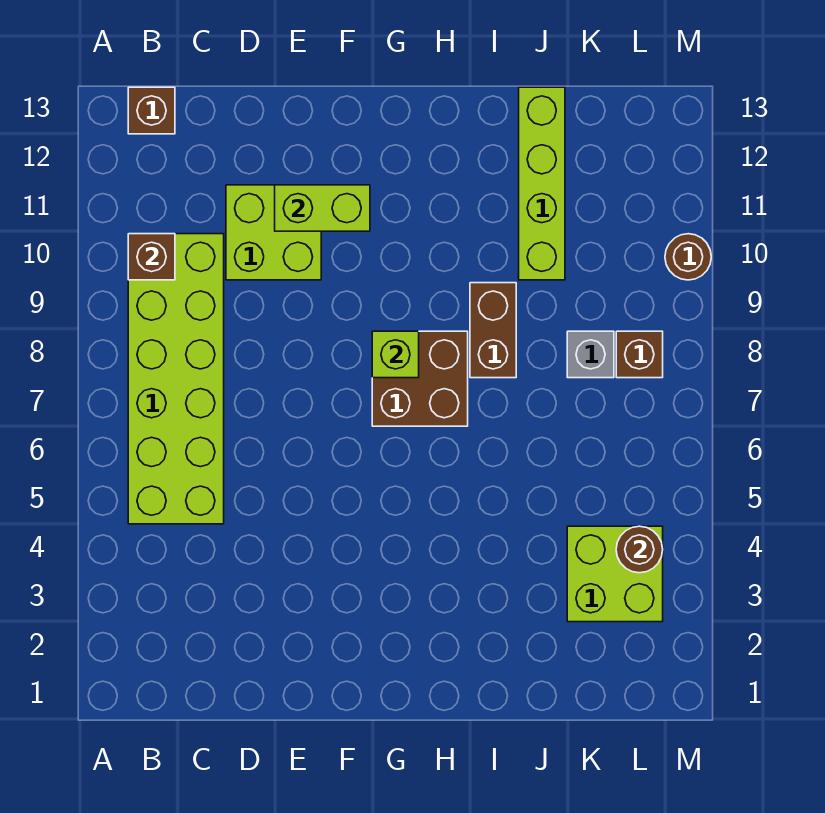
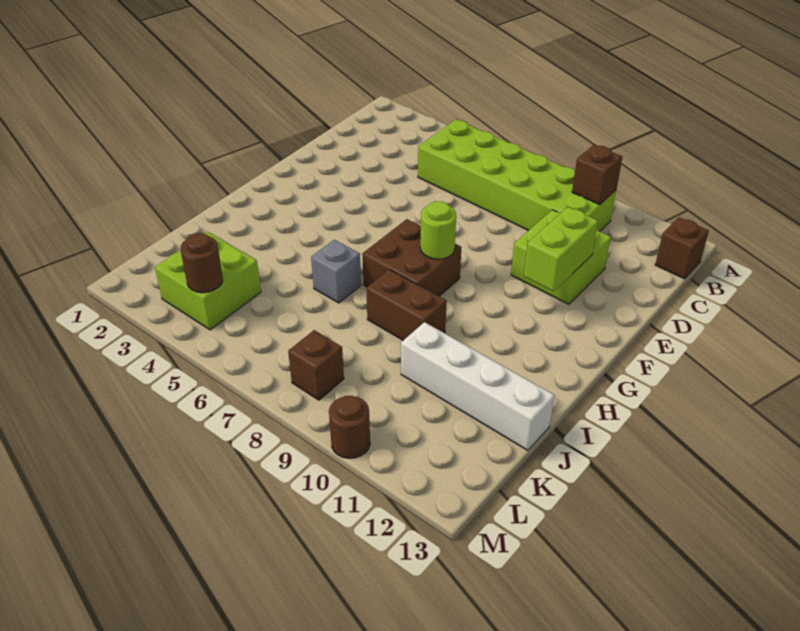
lime brick G8 level 2 -> lime round brick G8 level 2
lime brick J10:J13 level 1 -> white brick J10:J13 level 1
grey brick K8 level 1 -> grey brick I6 level 1

